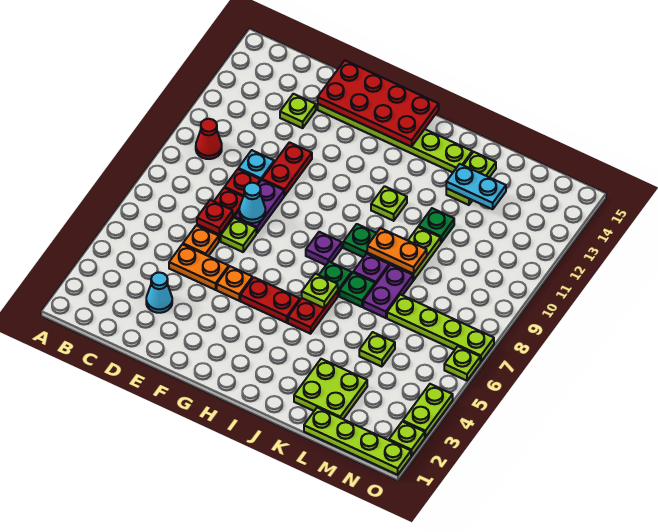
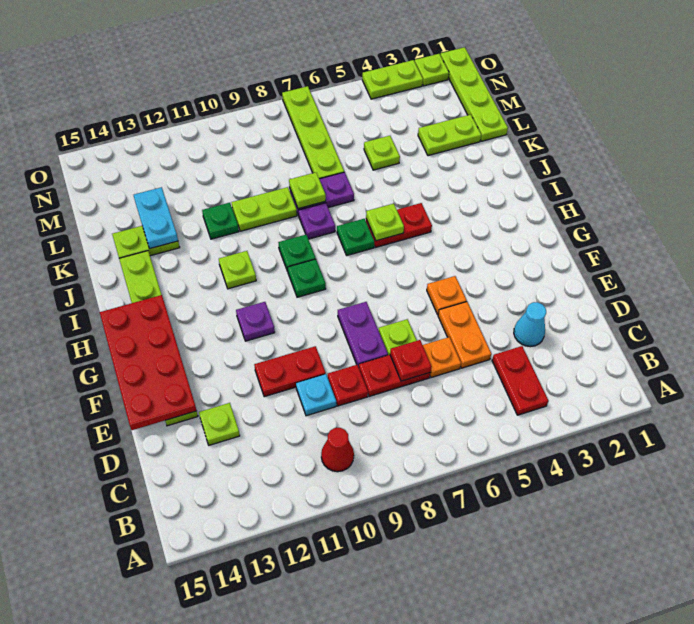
purple plate E8:E9 level 1 -> purple plate E8:F8 level 1
cyan cone E8 level 2 -> none
red plate G5:H5 level 1 -> red plate B4:C4 level 1
purple plate H8 level 1 -> purple plate G11 level 1
green plate J7 level 1 -> green plate H9 level 1
orange plate J9:K9 level 2 -> none
lime plate K2:L3 level 1 -> lime plate L2:L3 level 1
lime plate O6 level 1 -> lime plate K8 level 2

